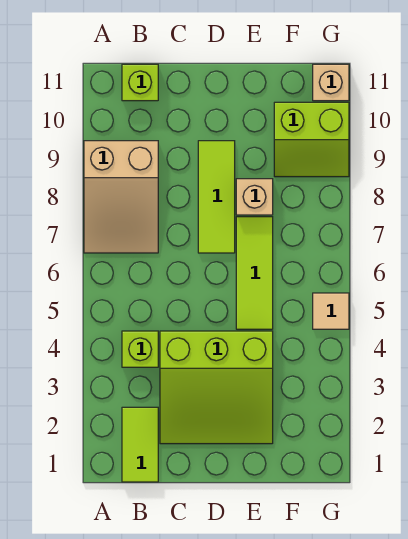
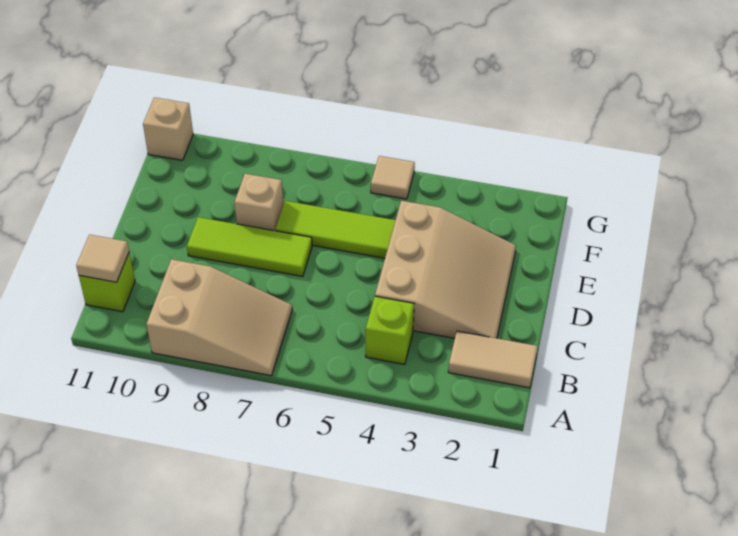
lime tile B1:B2 level 1 -> tan tile B1:B2 level 1
none -> tan tile B11 level 2
lime slope C2:E4 level 1 top 4 -> tan slope C2:E4 level 1 top 4
lime slope F9:G10 level 1 top 10 -> none

